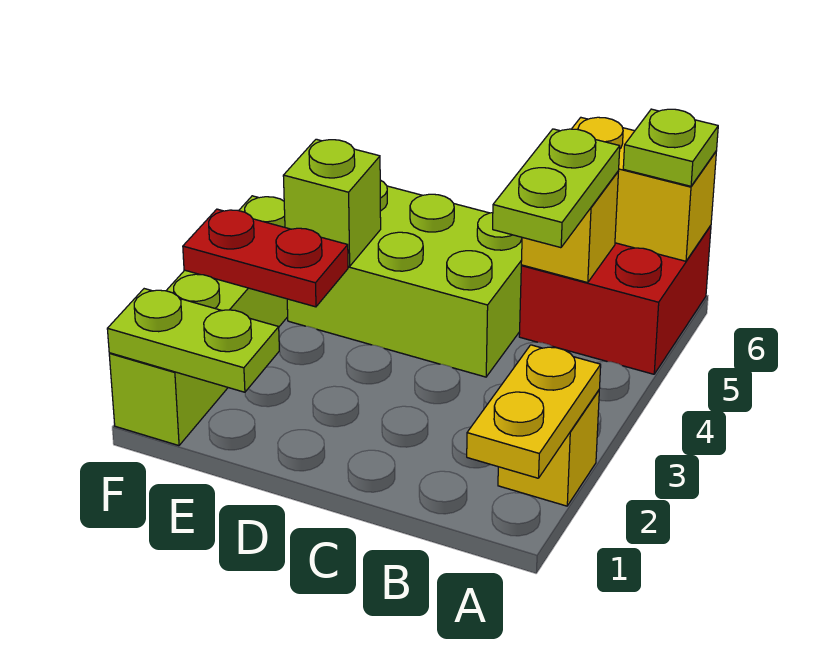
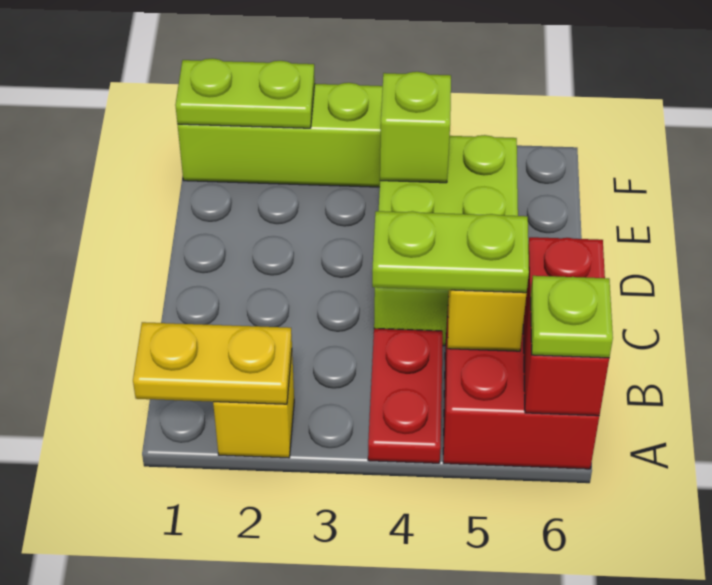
yellow brick A6:B6 level 2 -> red brick A6:B6 level 2
lime plate E1:F1 level 2 -> lime plate F1:F2 level 2
red plate E3:F3 level 2 -> red plate A4:B4 level 1

